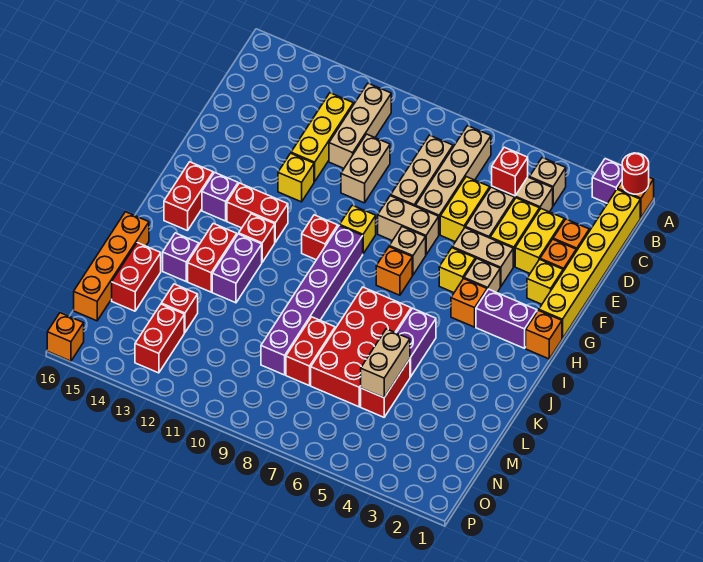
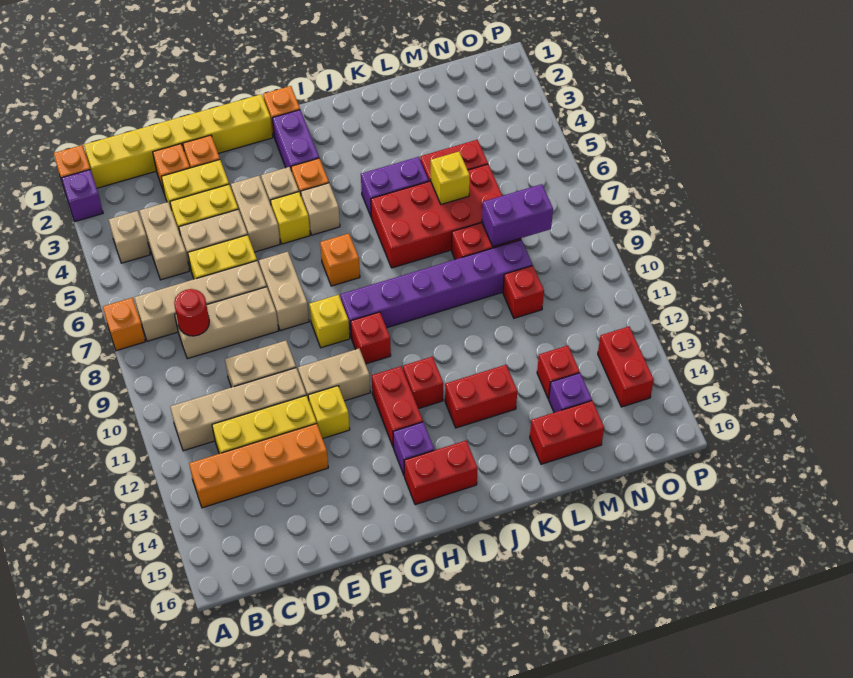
red round brick A1 level 2 -> red round brick C8 level 2
tan brick B11:D11 level 1 -> tan brick B11:E11 level 1
red brick C5 level 2 -> red brick M10 level 1
yellow brick F2 level 1 -> yellow brick L6 level 2
tan brick G7 level 1 -> tan brick H5 level 1
purple brick J12:K12 level 1 -> purple brick M8:N8 level 2
purple brick K14 level 1 -> purple brick M14 level 1
orange brick K16:N16 level 1 -> orange brick B13:E13 level 1
tan brick L5:M5 level 2 -> tan brick F11:G11 level 1
red brick N13:O13 level 1 -> red brick O13:O14 level 1
orange brick P16 level 1 -> orange brick A7 level 1

